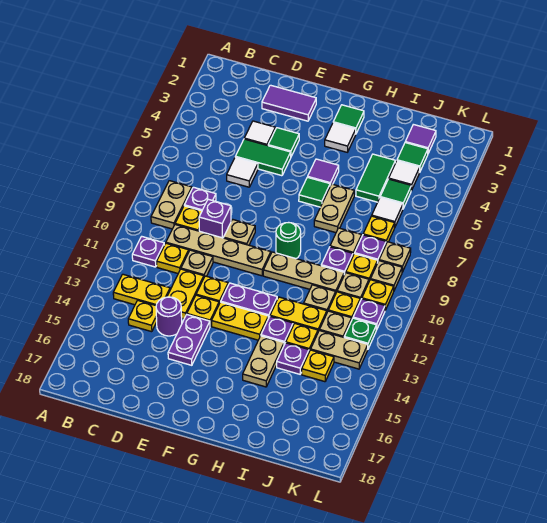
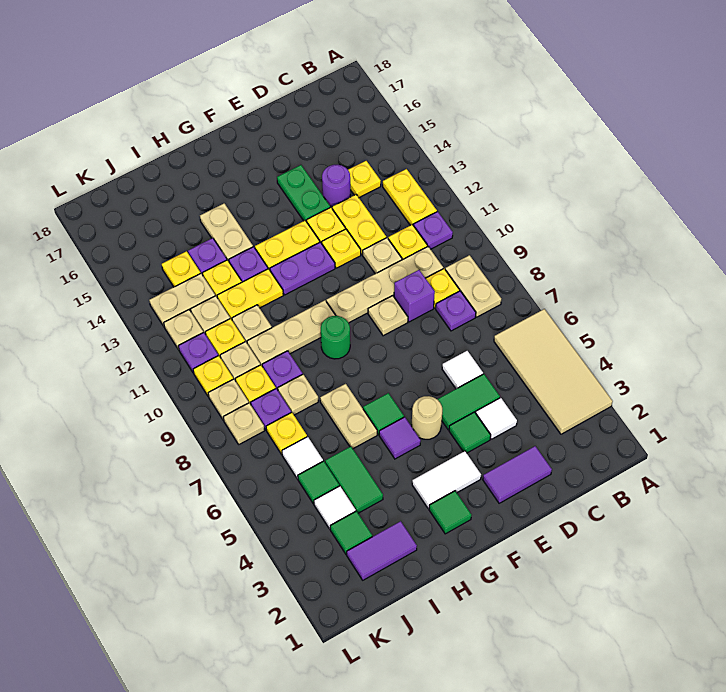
none -> tan tile A3:B6 level 1
yellow plate B13:C13 level 1 -> yellow plate B12:B13 level 1
purple plate E14:E15 level 1 -> green plate E14:E15 level 1
none -> tan round brick F5 level 1
white tile G3 level 1 -> white tile F3:G3 level 1
purple tile J2 level 1 -> purple tile I2:J2 level 1
green plate K12 level 1 -> tan plate K12 level 1

